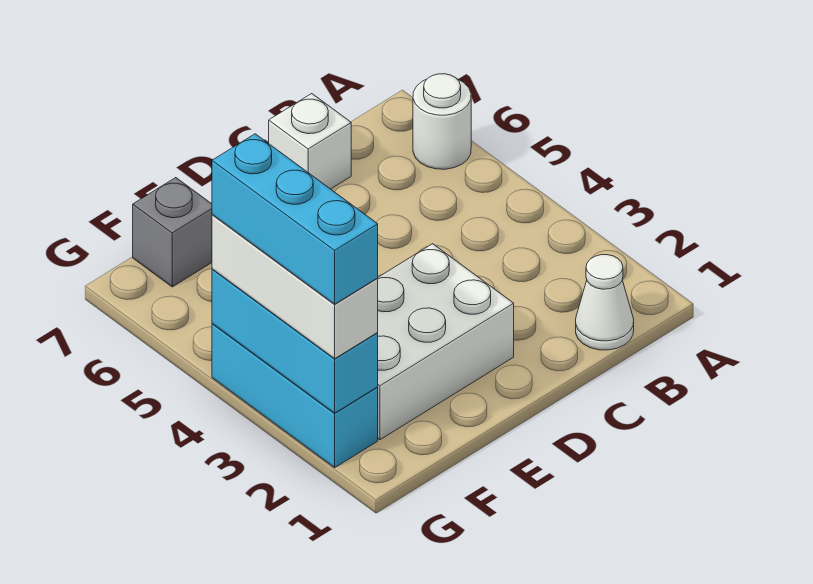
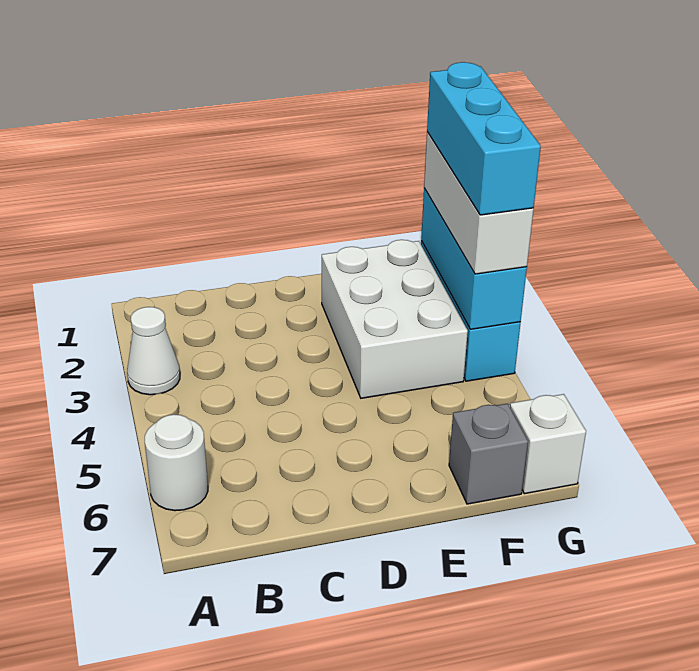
white cone B1 level 1 -> white cone A3 level 1
white brick C7 level 1 -> white brick G7 level 1
white brick D2:F3 level 1 -> white brick E2:F4 level 1

